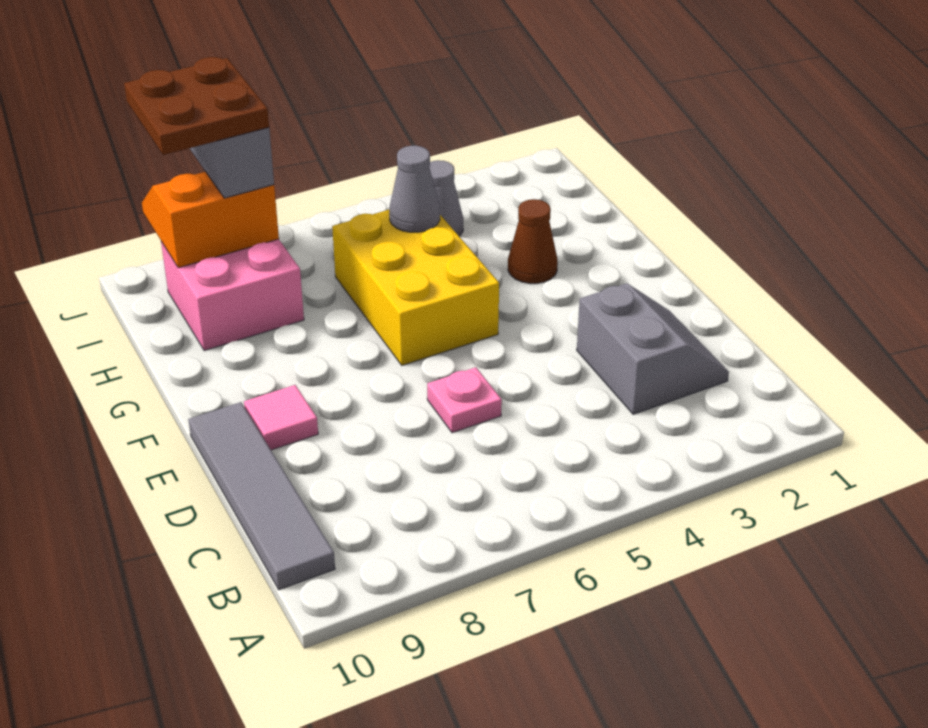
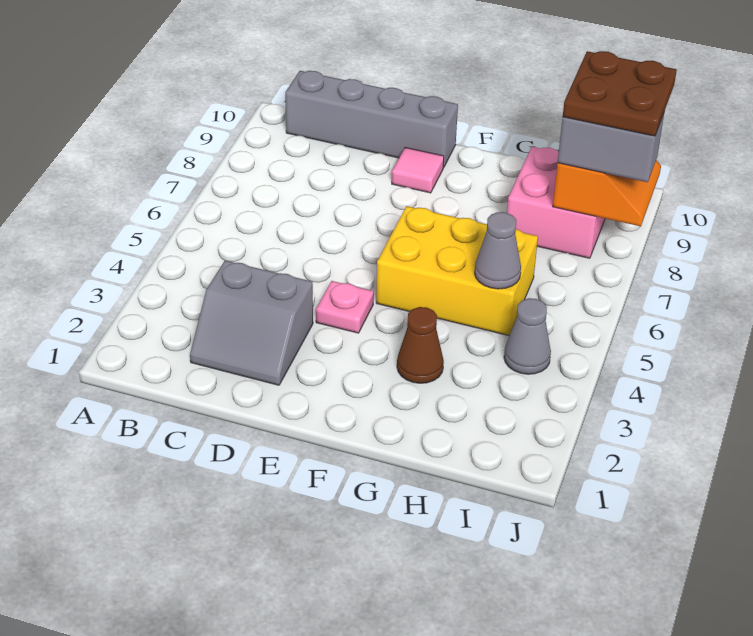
grey tile B10:E10 level 1 -> grey brick B10:E10 level 1
pink plate D6 level 1 -> pink plate E4 level 1

